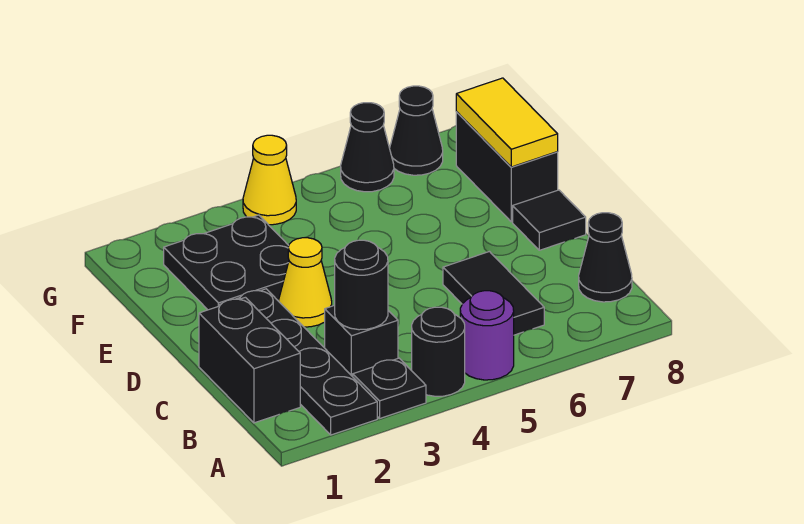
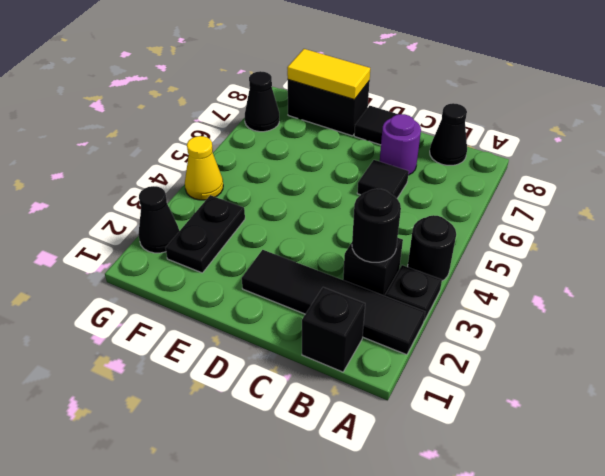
black plate A2:D2 level 1 -> black tile A2:D2 level 1
purple round brick A5 level 1 -> purple round brick C7 level 1
black brick B1:C1 level 1 -> black brick B1 level 1
black tile B6:C6 level 1 -> black tile C6 level 1
yellow cone D3 level 1 -> none
black plate E2:F3 level 1 -> black plate F2:F3 level 1
black cone G6 level 1 -> black cone G2 level 1

